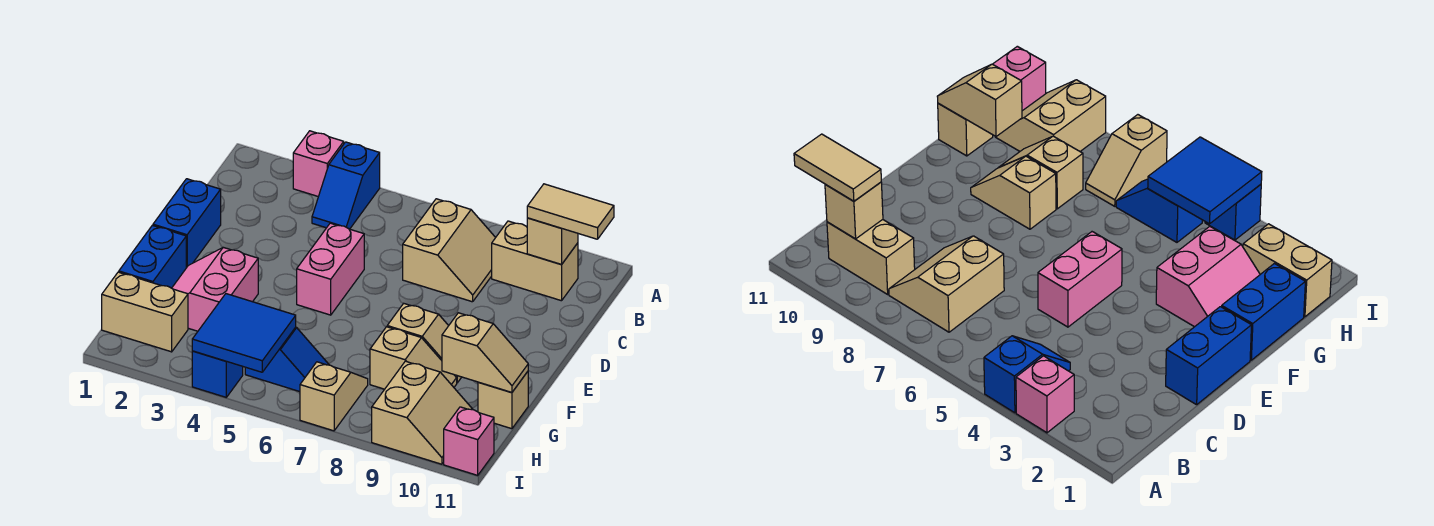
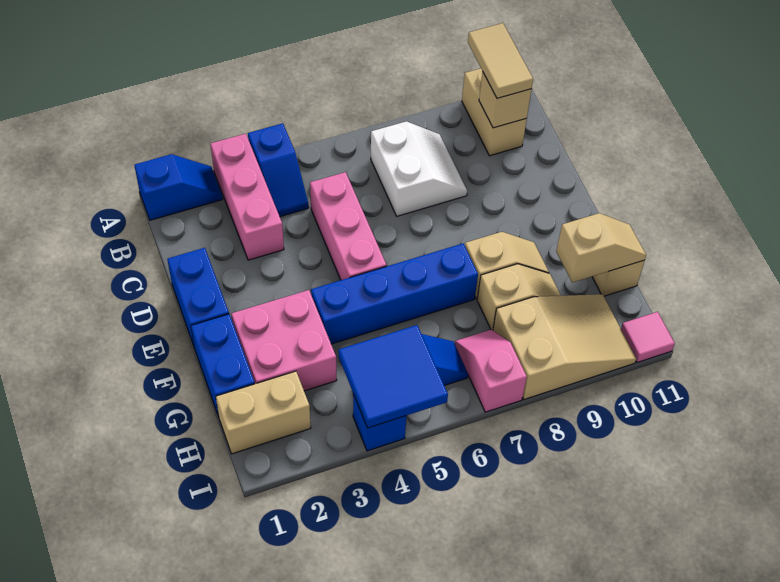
none -> blue slope A1:A2 level 1 top 1
pink brick A3 level 1 -> pink brick A3:C3 level 1
tan slope B7:C8 level 1 top 7 -> white slope B7:C8 level 1 top 7
tan brick B9:B10 level 1 -> tan brick A10:B10 level 1
tan tile B10:B11 level 3 -> tan tile A10:B10 level 3
pink brick D5:E5 level 1 -> pink brick C5:E5 level 1
pink slope F2:G3 level 1 top 3 -> pink brick F2:G3 level 1
none -> blue brick F4:F7 level 1
tan slope H7:I7 level 1 top I -> pink slope H7:I7 level 1 top I
tan slope H9:I10 level 1 top 9 -> tan slope H8:I10 level 1 top 8
pink brick I11 level 1 -> pink tile I11 level 1

